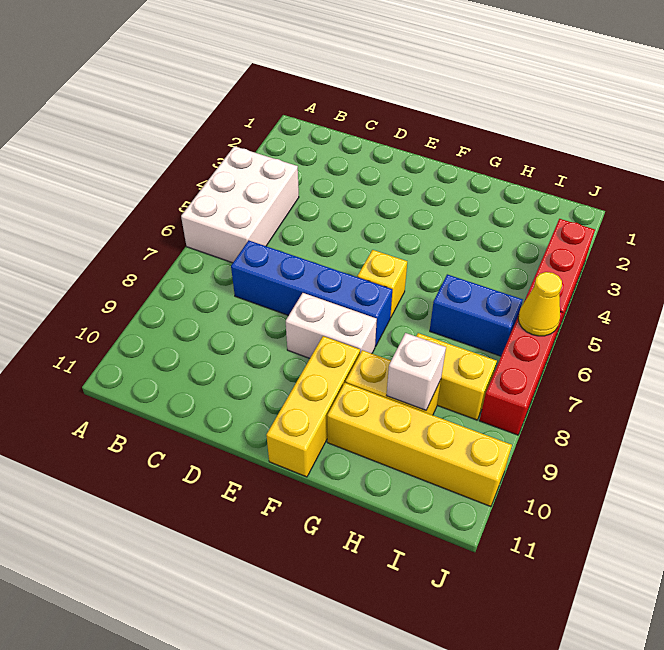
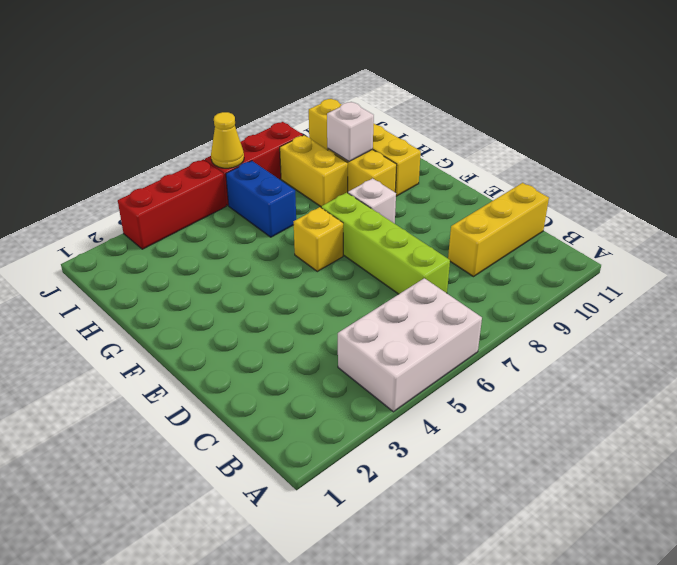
blue brick C7:F7 level 1 -> lime brick C7:F7 level 1
white brick E8:F8 level 1 -> white brick F8 level 1
yellow brick F9:F11 level 1 -> yellow brick C9:C11 level 1

